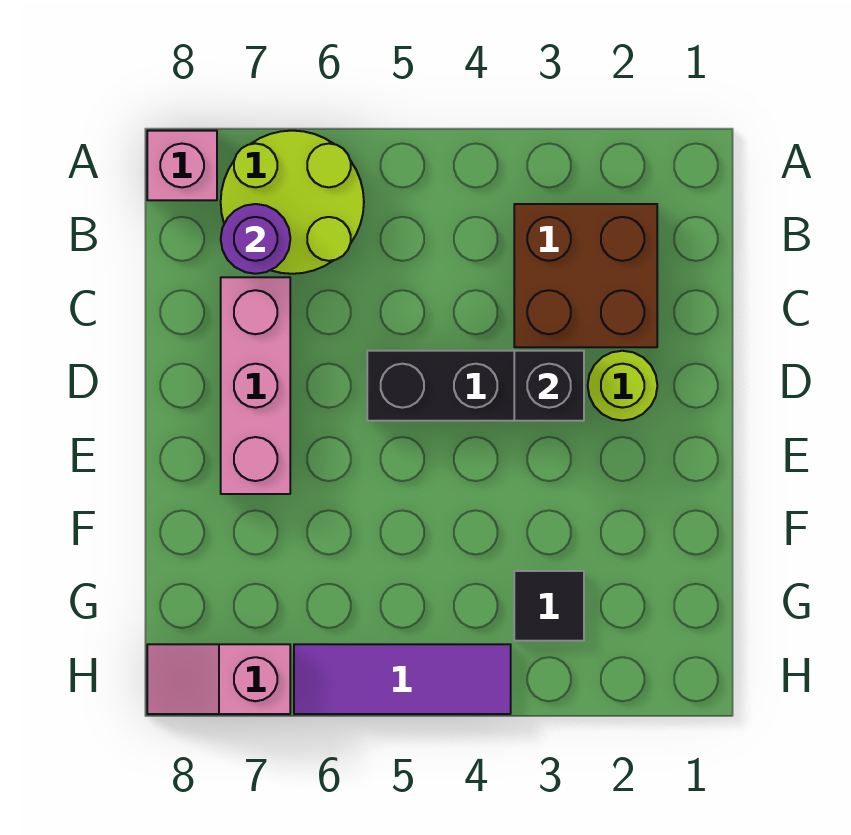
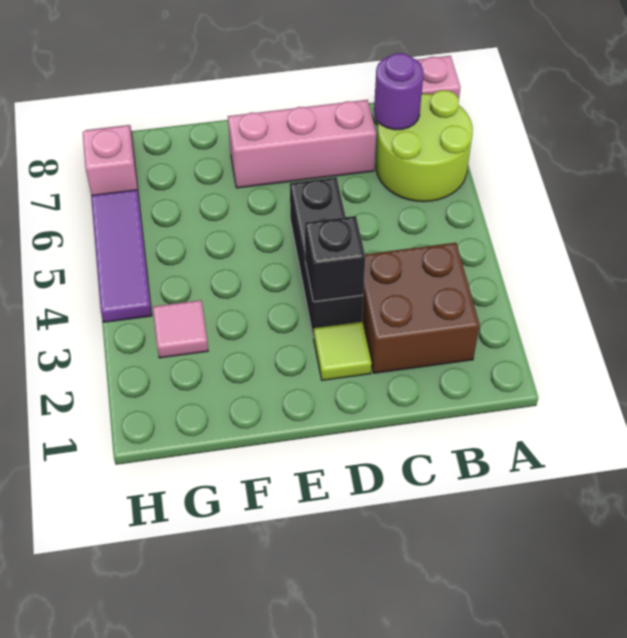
lime round brick D2 level 1 -> lime tile D2 level 1
black tile G3 level 1 -> pink tile G3 level 1

